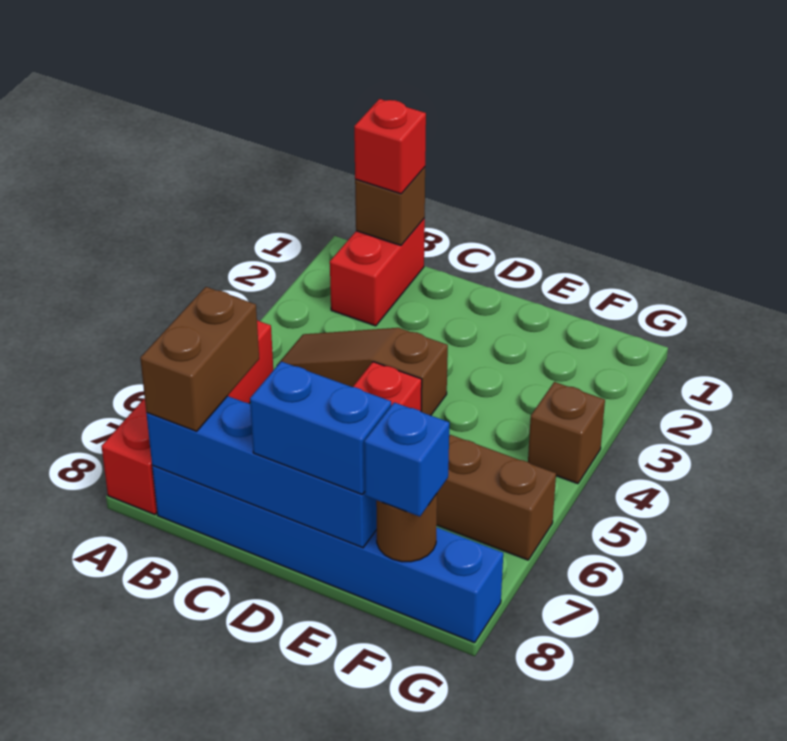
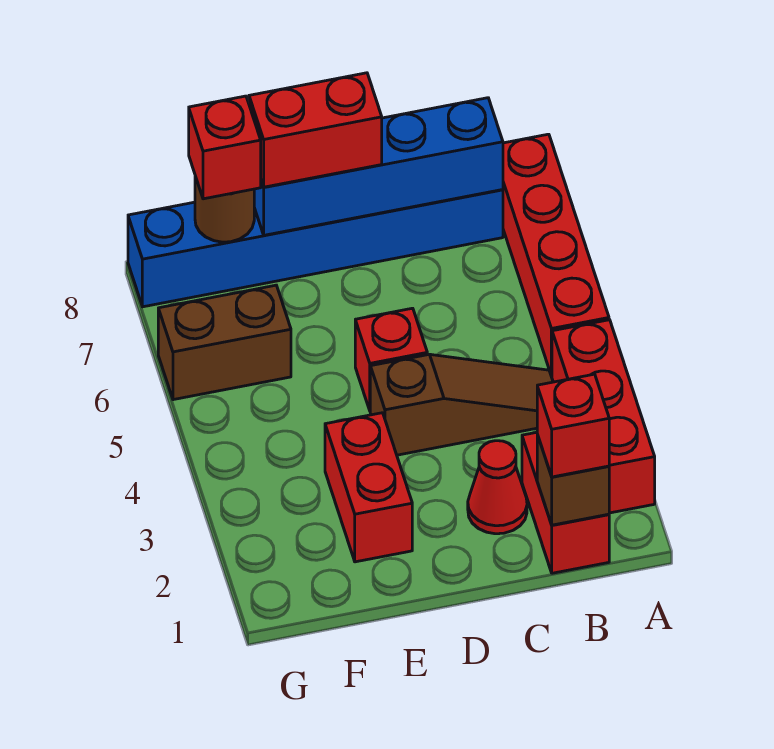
none -> red brick A2:A4 level 1
brown brick B7:B8 level 3 -> none
none -> red cone C2 level 1
blue brick D8:E8 level 3 -> red brick D8:E8 level 3
none -> red brick E2:E3 level 1
blue brick F8 level 3 -> red brick F8 level 3
brown brick G4 level 1 -> none

